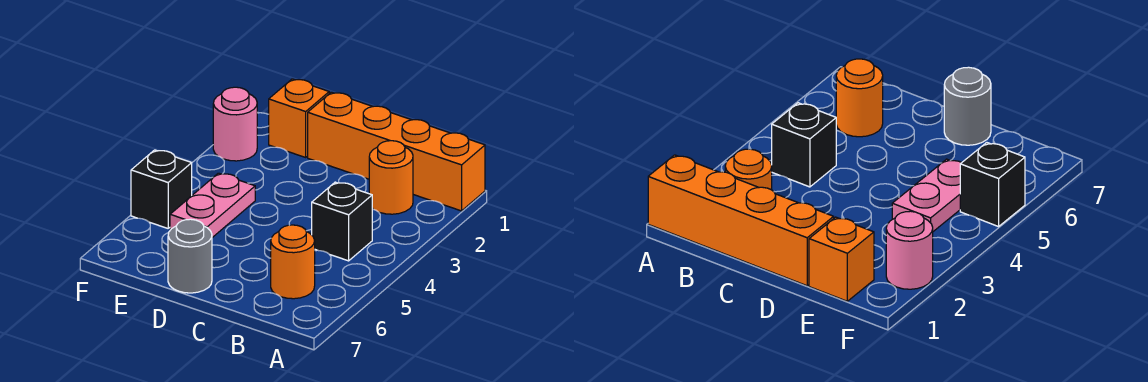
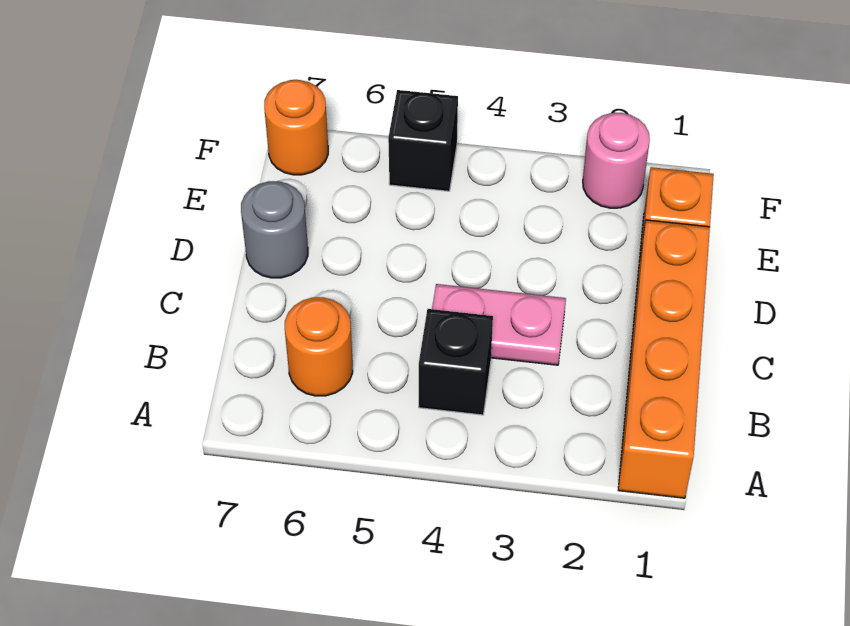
orange round brick B2 level 1 -> orange round brick F7 level 1
pink plate E4:E5 level 1 -> pink plate C3:C4 level 1

